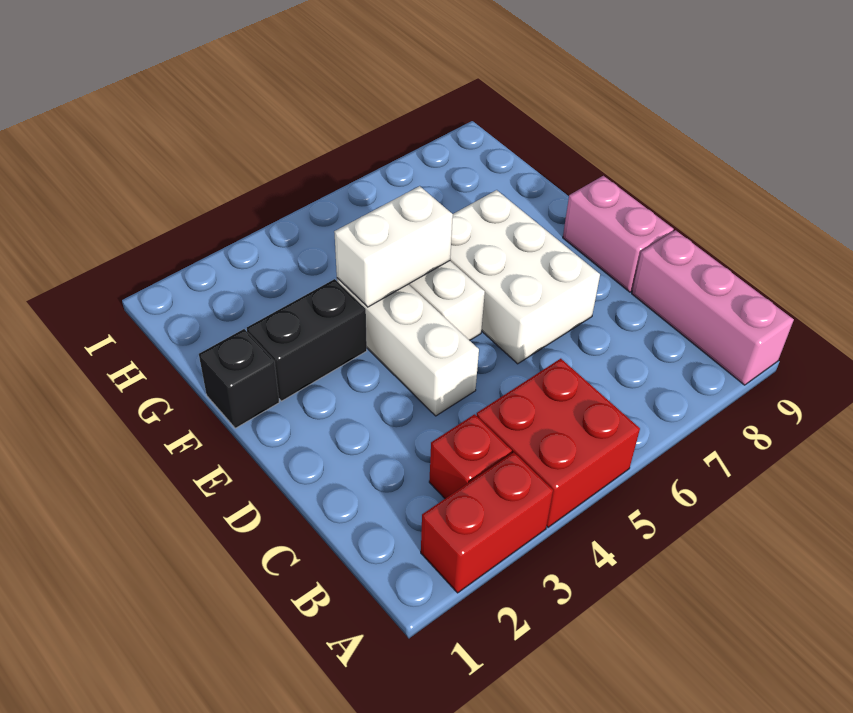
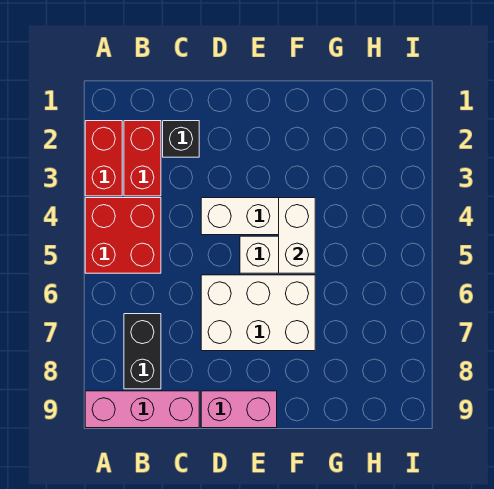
red brick B3 level 1 -> red brick B2:B3 level 1
black brick F1 level 1 -> black brick C2 level 1
black brick F2:F3 level 1 -> black brick B7:B8 level 1

